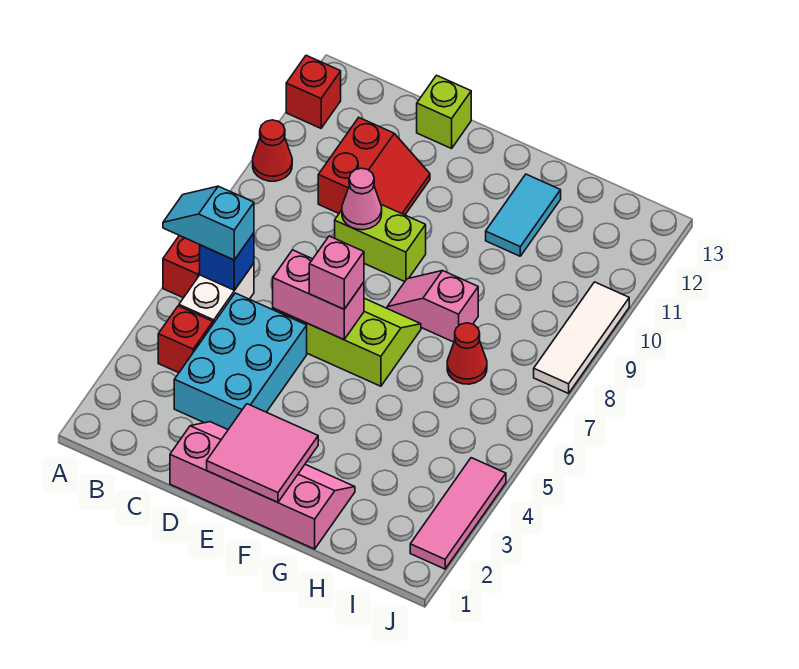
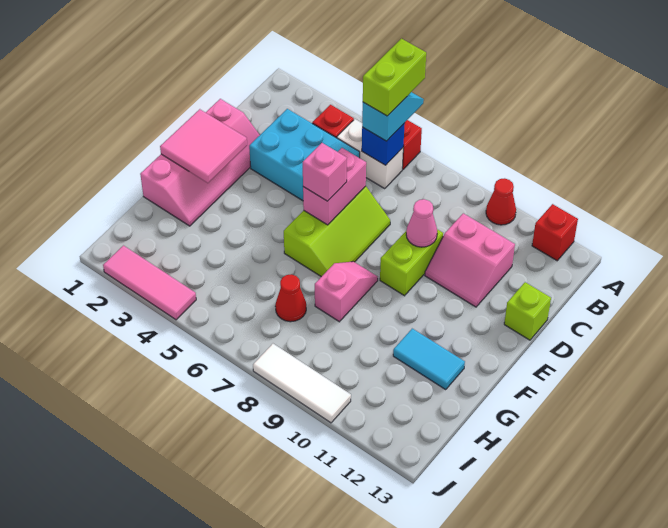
none -> lime brick A6:B6 level 4
red slope C10:D11 level 1 top C -> pink slope C10:D11 level 1 top C

